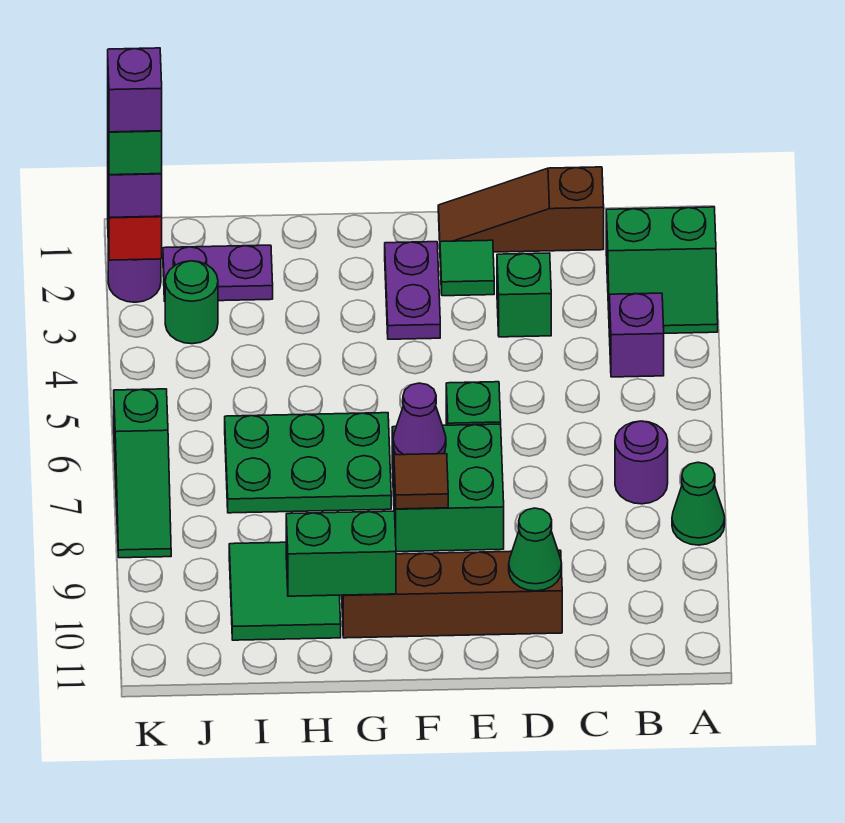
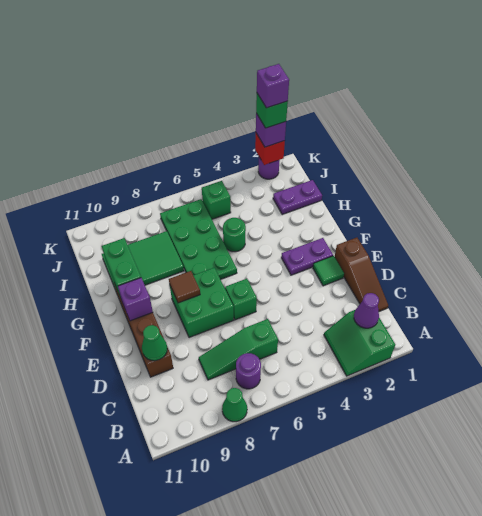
purple brick B4 level 1 -> purple brick F10 level 2
brown slope C1:E1 level 1 top C -> brown slope C1:E1 level 1 top E
green brick D3 level 1 -> green brick J5 level 1
purple cone F7 level 2 -> purple cone B2 level 2
green plate G6:I7 level 1 -> green plate G6:J7 level 1
green tile H9:I10 level 1 -> green tile H8:I10 level 1
purple plate I2:J2 level 1 -> purple plate I1:I2 level 1
green round brick J3 level 1 -> green round brick H5 level 1
green slope K6:K8 level 1 top 6 -> green slope C6:C8 level 1 top 6

